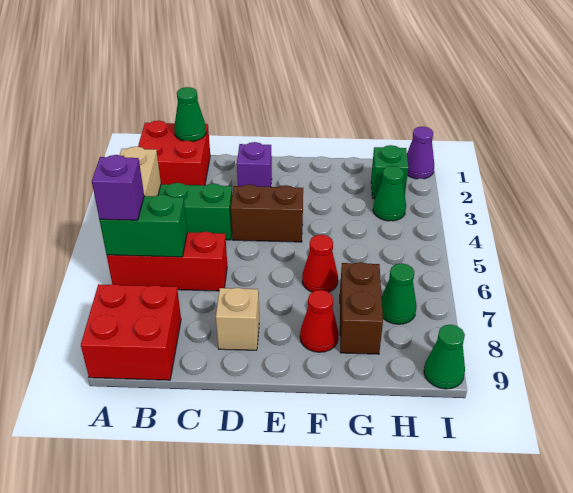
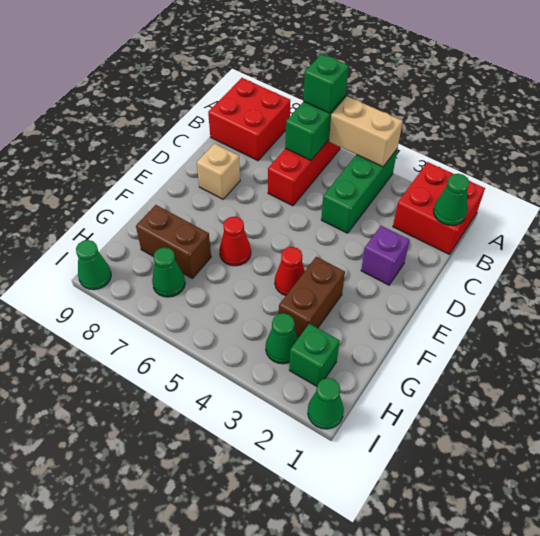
purple brick A6 level 3 -> green brick A6 level 3
brown brick D4:E4 level 1 -> brown brick F3:G3 level 1
red cone F8 level 1 -> red cone F4 level 1
purple cone I1 level 1 -> green cone I1 level 1

